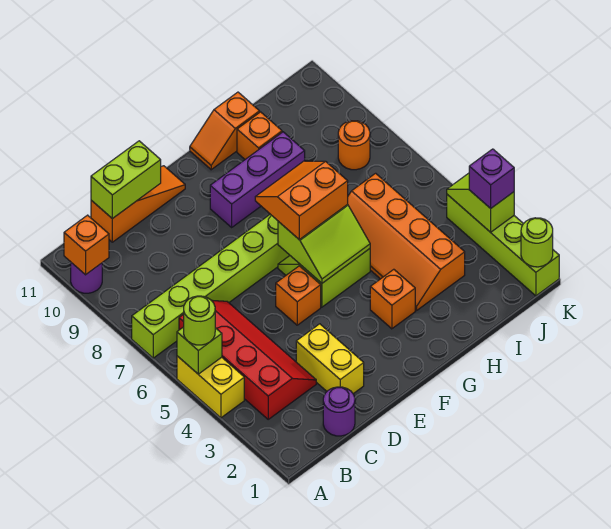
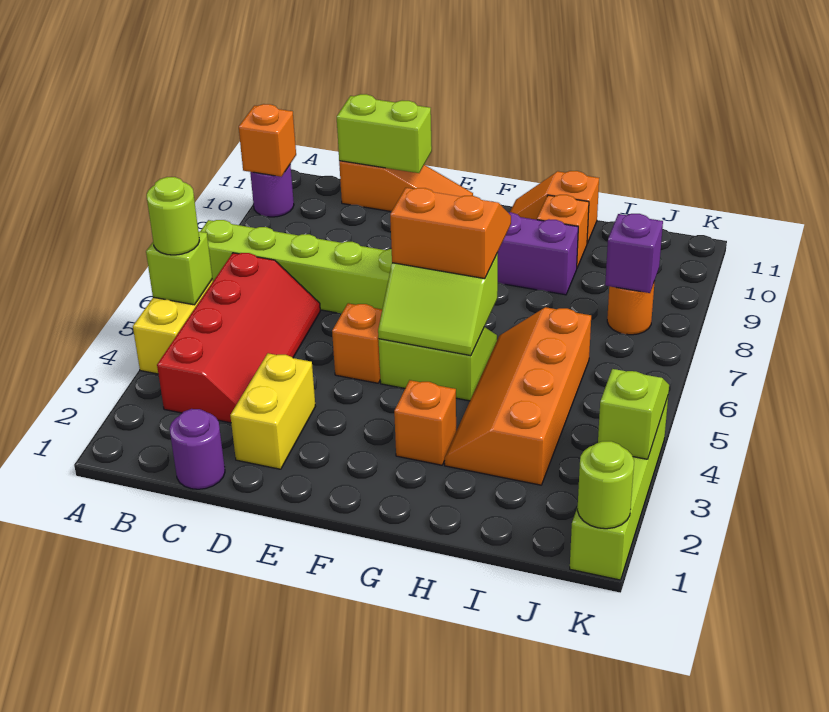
purple brick K3 level 3 -> purple brick J8 level 2

